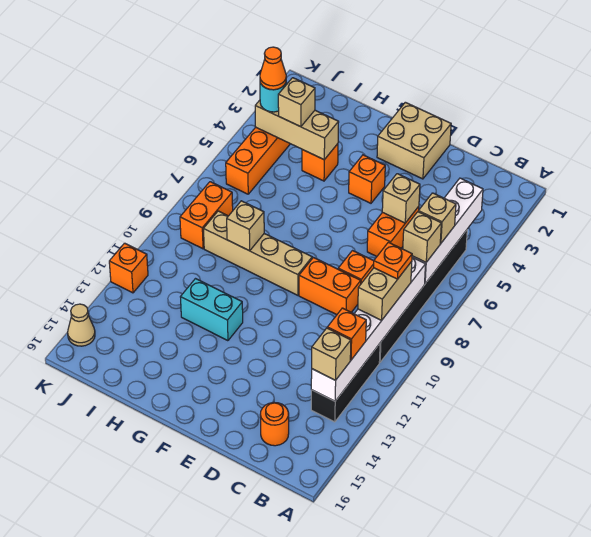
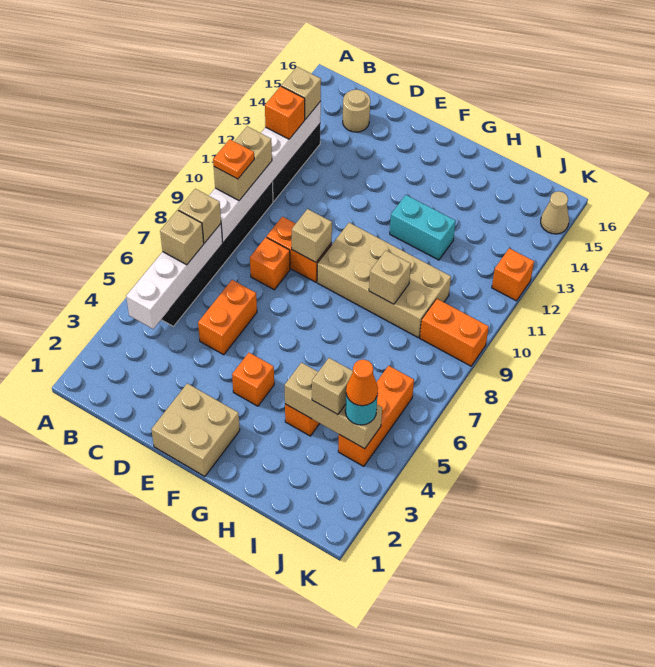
orange round brick C15 level 1 -> tan round brick C15 level 1
tan brick D5 level 2 -> tan brick E9 level 2
tan brick F9:I9 level 1 -> tan brick F9:I10 level 1
orange brick J8:J9 level 1 -> orange brick J9:K9 level 1

